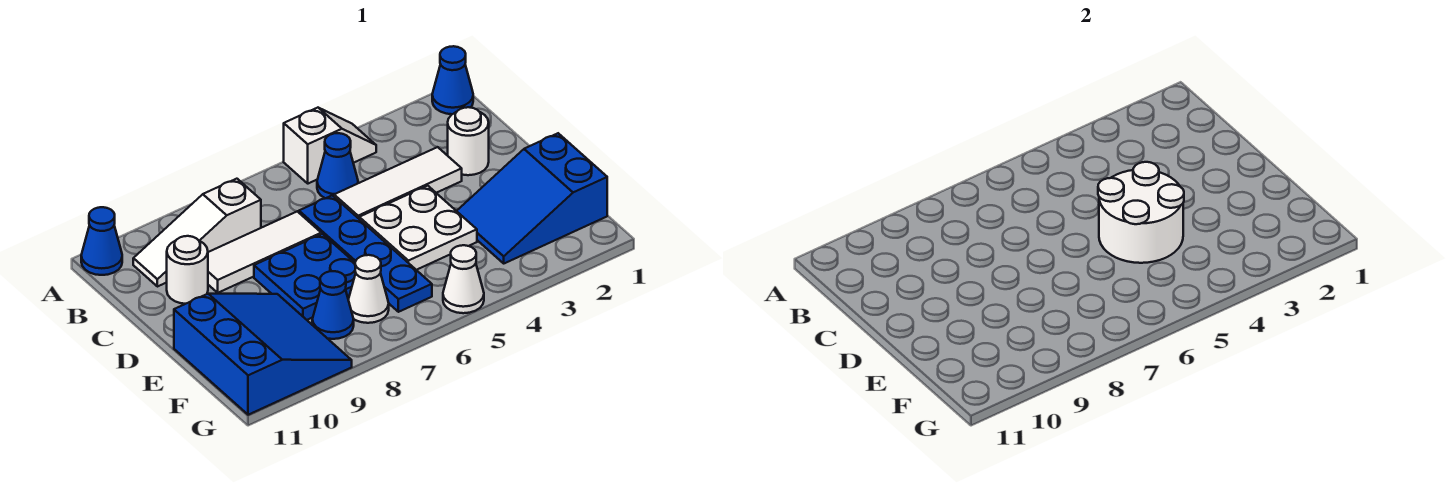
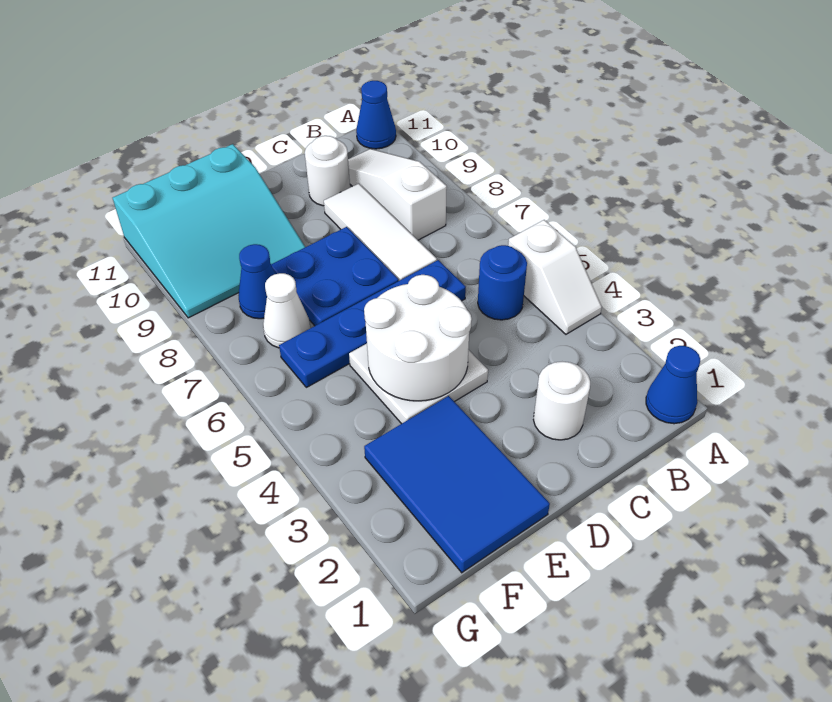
blue cone B5 level 1 -> blue round brick B5 level 1
white tile C3:C5 level 1 -> none
blue slope E1:F3 level 1 top 1 -> blue tile E1:F3 level 1
blue slope E9:G11 level 1 top 11 -> cyan slope E9:G11 level 1 top 11
white cone G5 level 1 -> none

